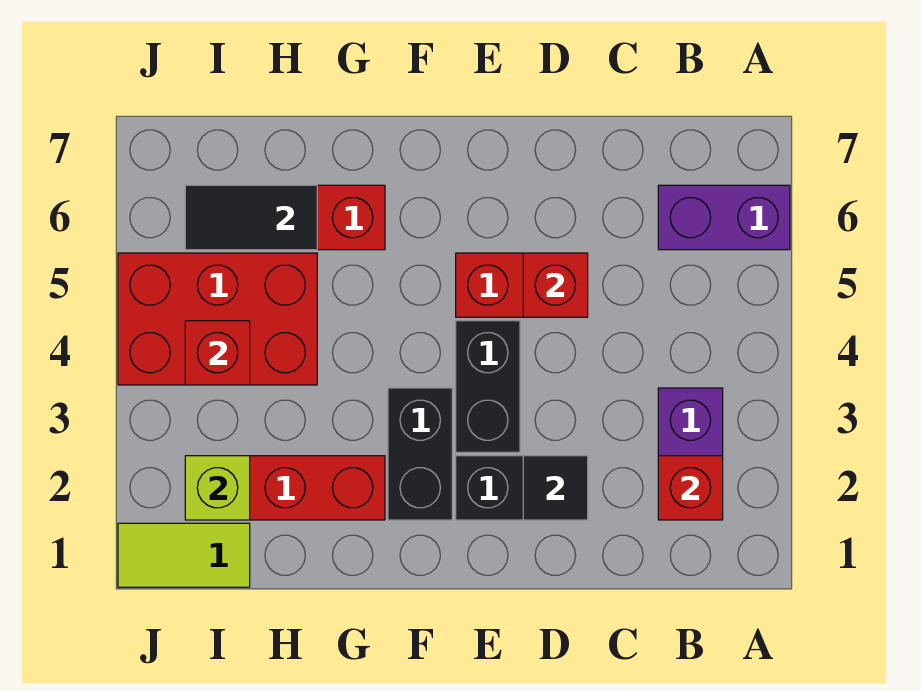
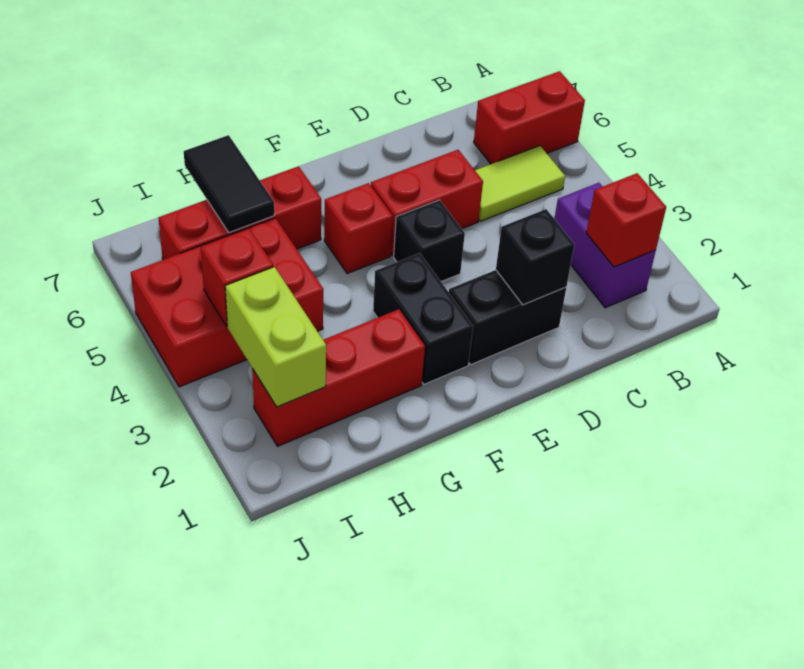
purple brick A6:B6 level 1 -> red brick A6:B6 level 1
black tile D2 level 2 -> black brick D2 level 2
red brick D5 level 2 -> red brick F5 level 1
black brick E3:E4 level 1 -> black brick E4 level 1
black tile H6:I6 level 2 -> black tile H6:H7 level 2
lime tile I1:J1 level 1 -> lime tile B5:C5 level 1
lime brick I2 level 2 -> lime brick I2:I3 level 2

